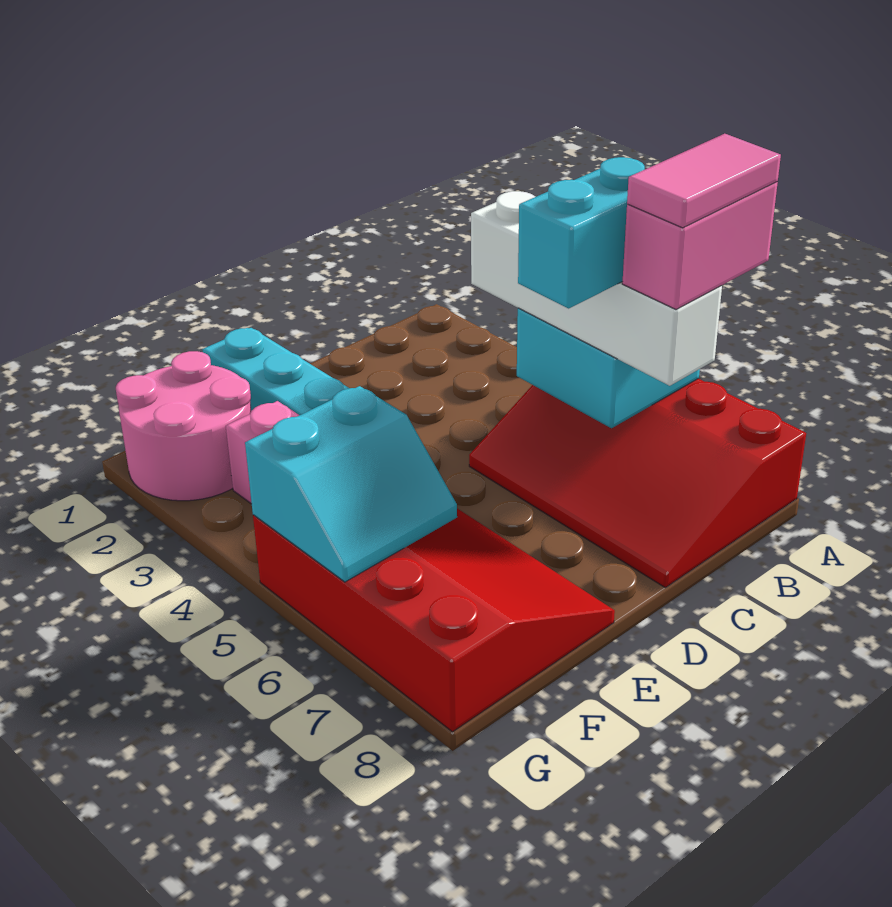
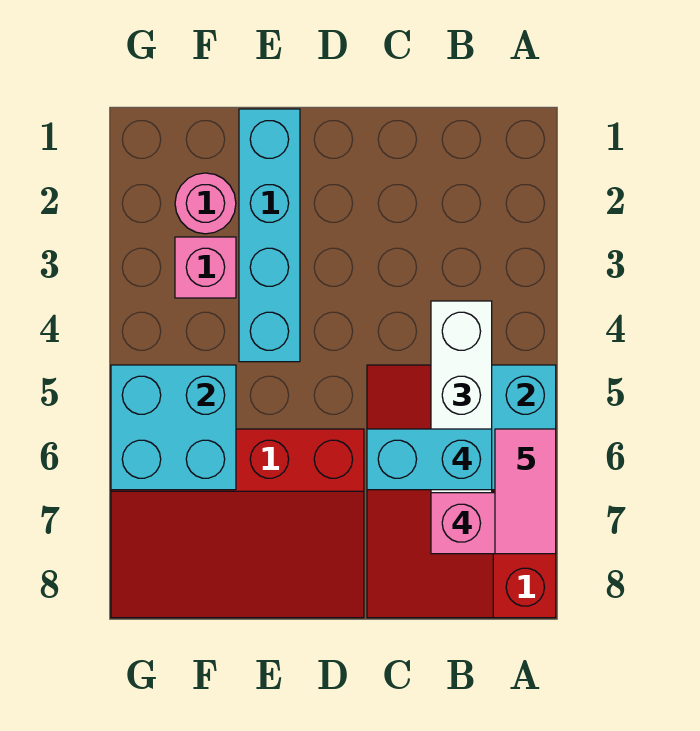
pink tile A7:B7 level 5 -> pink tile A6:A7 level 5
red slope E5:G8 level 1 top G -> red slope D6:G8 level 1 top 6
pink round brick F1:G2 level 1 -> pink round brick F2 level 1
cyan slope F5:G6 level 2 top 5 -> cyan brick F5:G6 level 2

